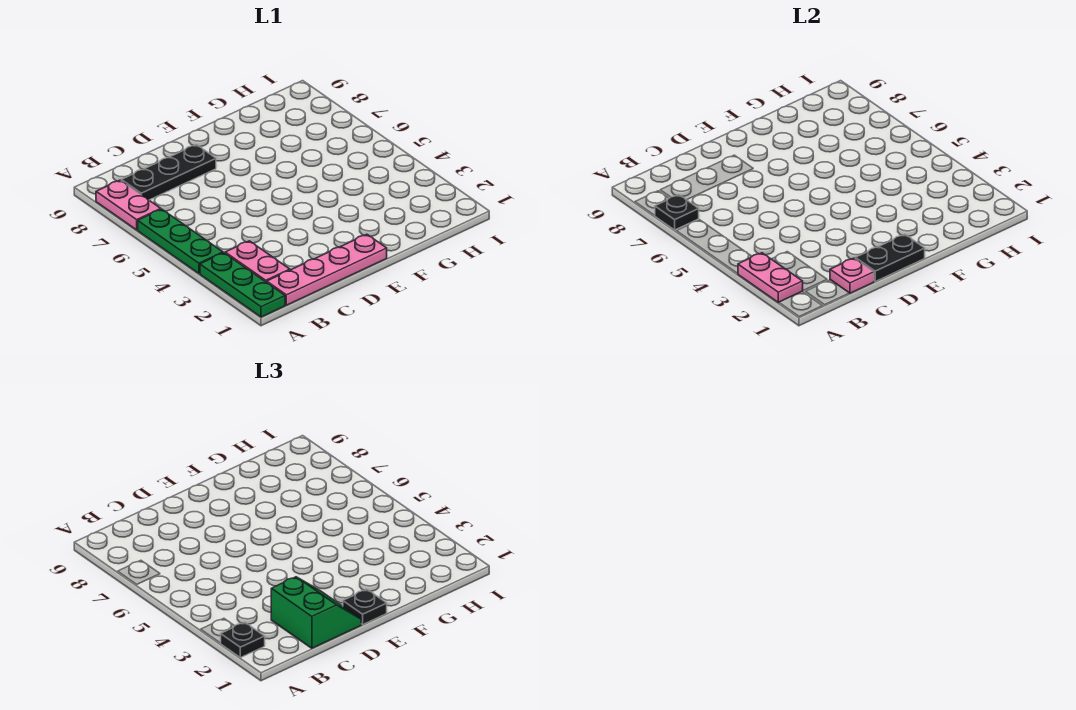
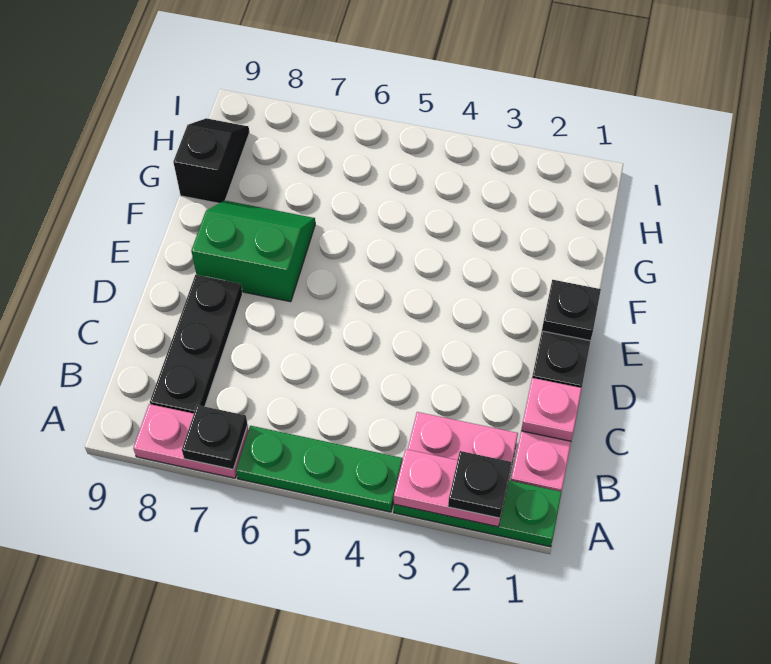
green slope C1:D2 level 3 top C -> green slope E7:F8 level 1 top E
none -> black slope G9:H9 level 1 top G

